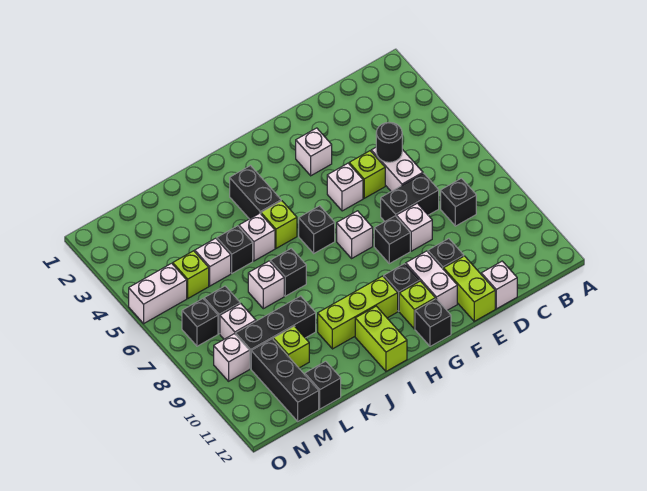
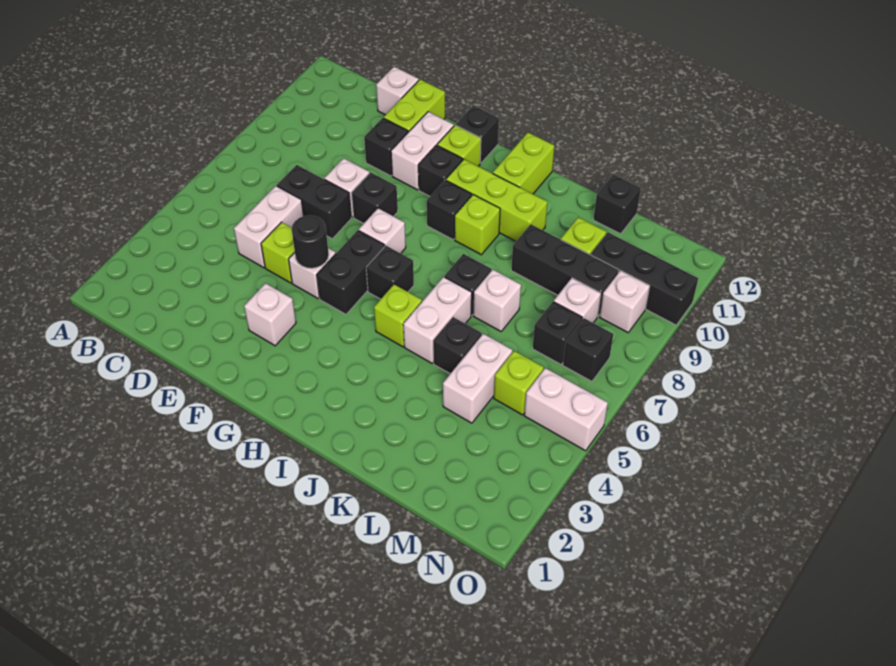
black brick C8 level 1 -> black brick H9 level 1
black round brick D5 level 2 -> black round brick F5 level 2
black brick I3:I4 level 1 -> black brick G5:G6 level 1
none -> lime brick I9 level 1
white brick J5 level 1 -> white brick J5:J6 level 1
white brick L5 level 1 -> white brick L4:L5 level 1
black brick M10:M12 level 1 -> black brick M10:O10 level 1

